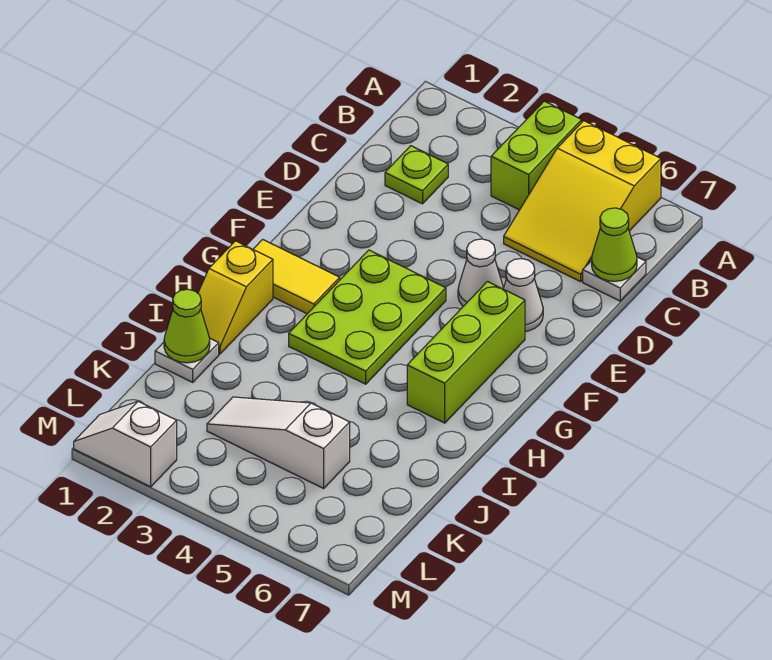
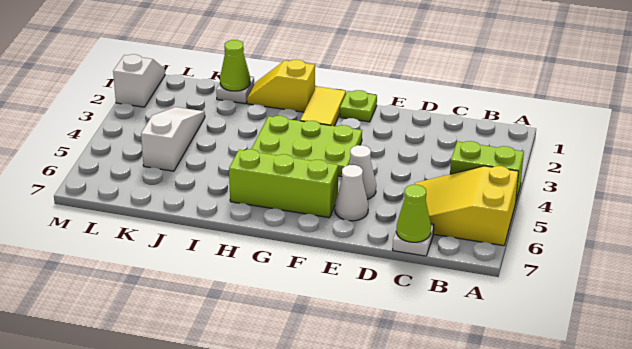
lime plate C2 level 1 -> lime plate F1 level 1

